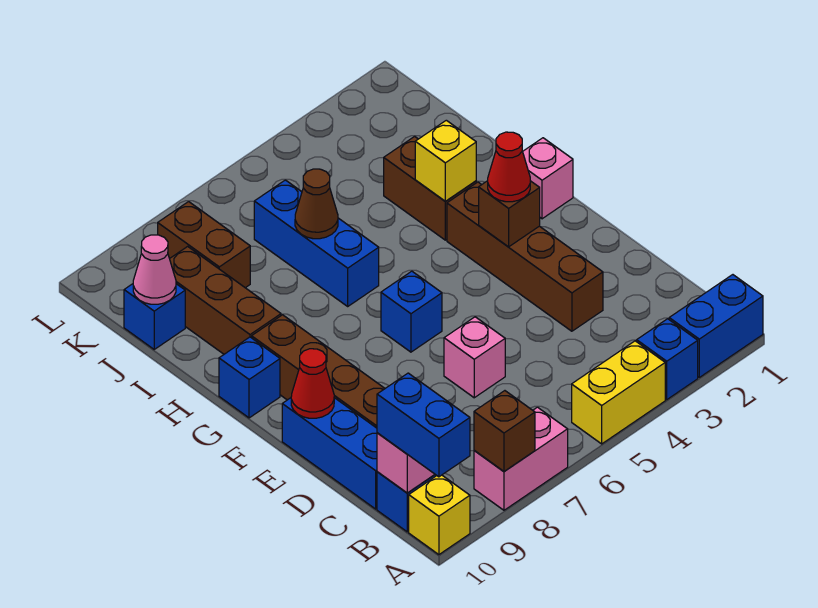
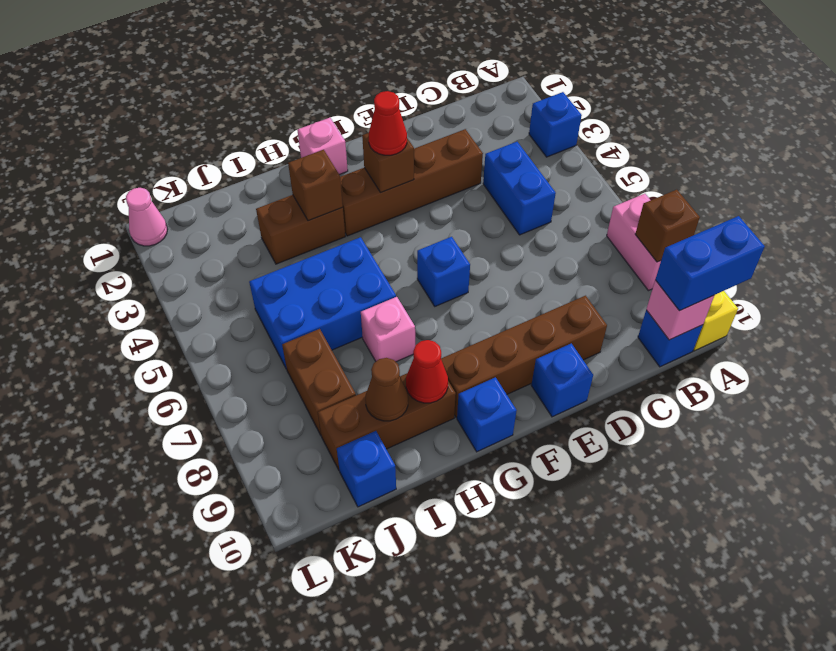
blue brick A1:A2 level 1 -> blue brick C4:C5 level 1
yellow brick A4:A5 level 1 -> none
blue brick C10:E10 level 1 -> blue brick E10 level 1
pink brick D6 level 1 -> pink brick H7 level 1
red cone E10 level 2 -> red cone H9 level 2
yellow brick H3 level 2 -> brown brick H3 level 2
blue brick H6:J6 level 1 -> blue brick H5:J6 level 1
brown cone I6 level 2 -> brown cone I9 level 2
brown brick J8:K8 level 1 -> brown brick J7:J8 level 1
pink cone J10 level 2 -> pink cone L1 level 1

